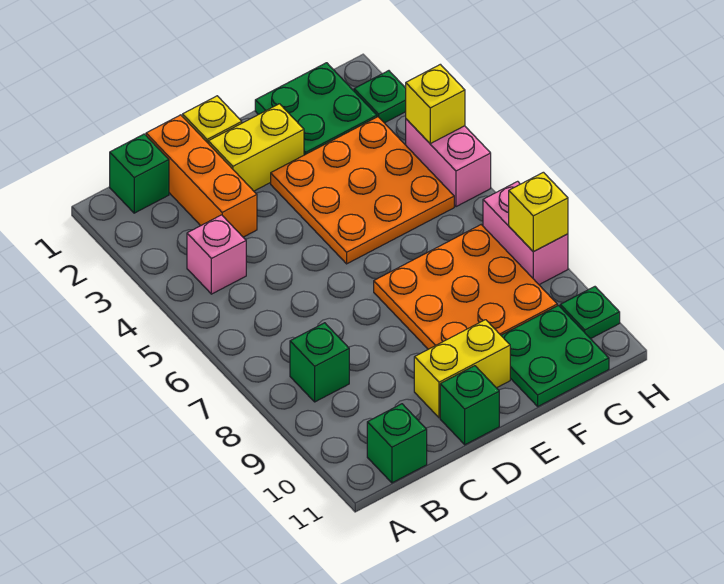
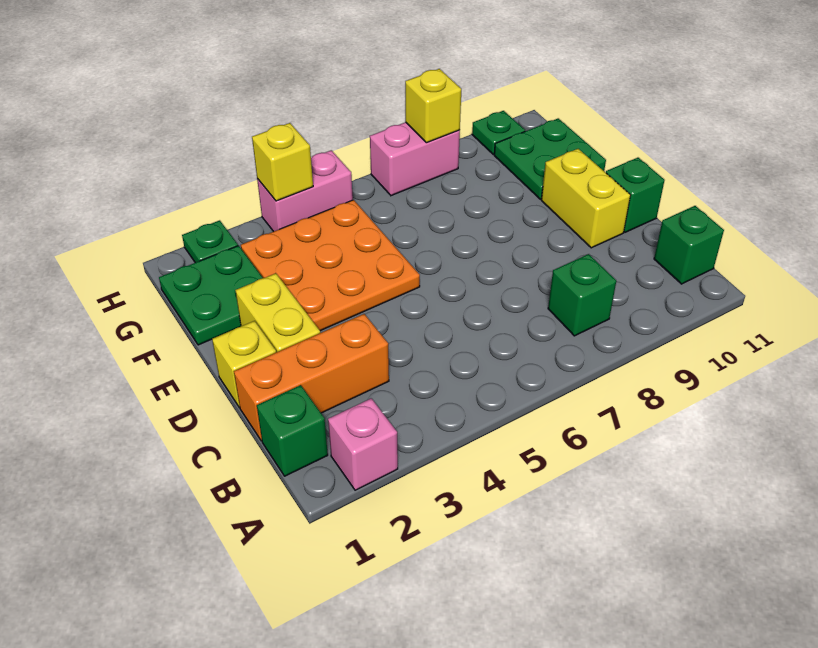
pink brick B4 level 1 -> pink brick A2 level 1
orange plate E7:G9 level 1 -> none

